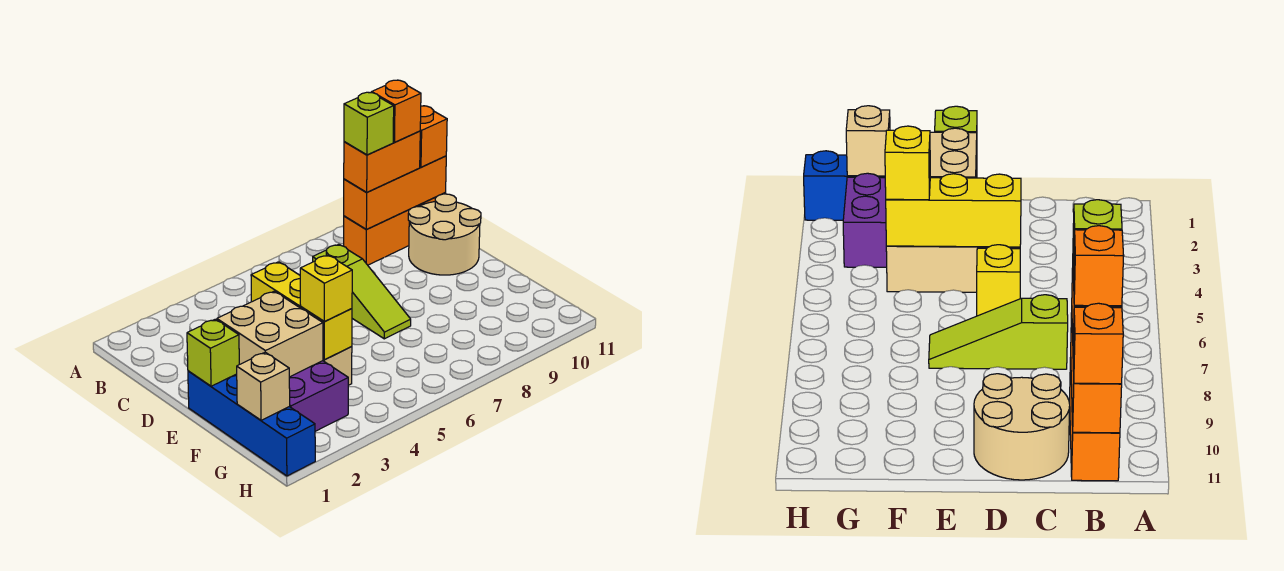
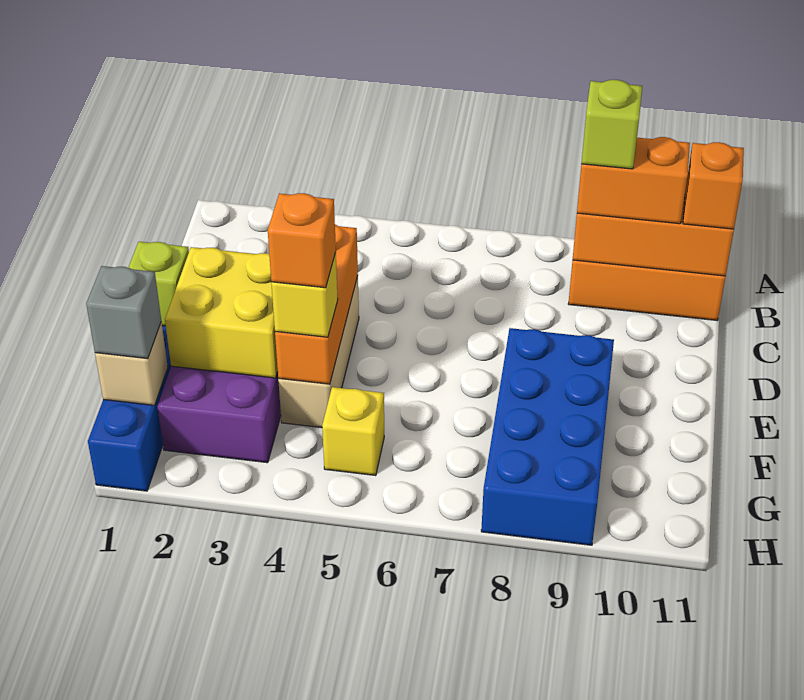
orange brick B10 level 4 -> orange brick F4 level 4
lime slope C7:E7 level 1 top C -> none
tan round brick C10:D11 level 1 -> none
yellow brick D4:F4 level 2 -> orange brick D4:F4 level 2
yellow brick D5 level 1 -> yellow brick G5 level 1
tan brick E2:F3 level 2 -> yellow brick E2:F3 level 2
none -> blue brick E8:H9 level 1
none -> grey brick G1 level 3

